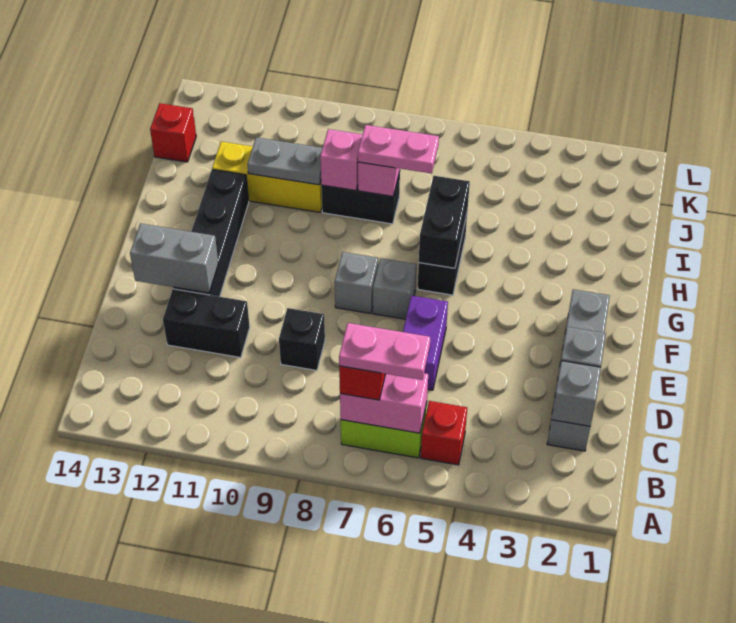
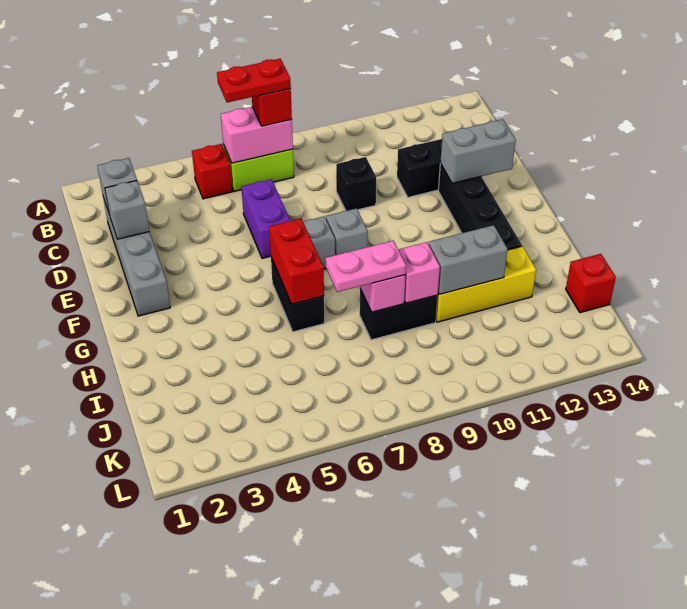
pink plate B6:B7 level 4 -> red plate B6:B7 level 4
black brick G6:H6 level 2 -> red brick G6:H6 level 2
grey plate I10:I11 level 2 -> grey brick I10:I11 level 2

